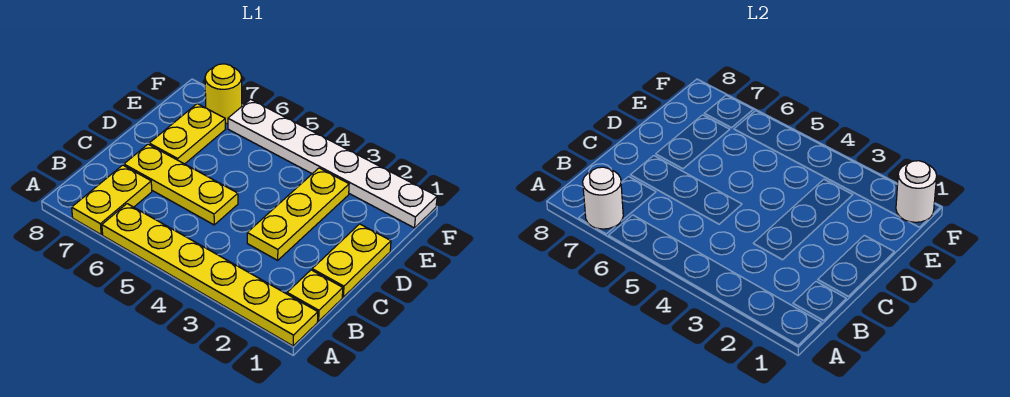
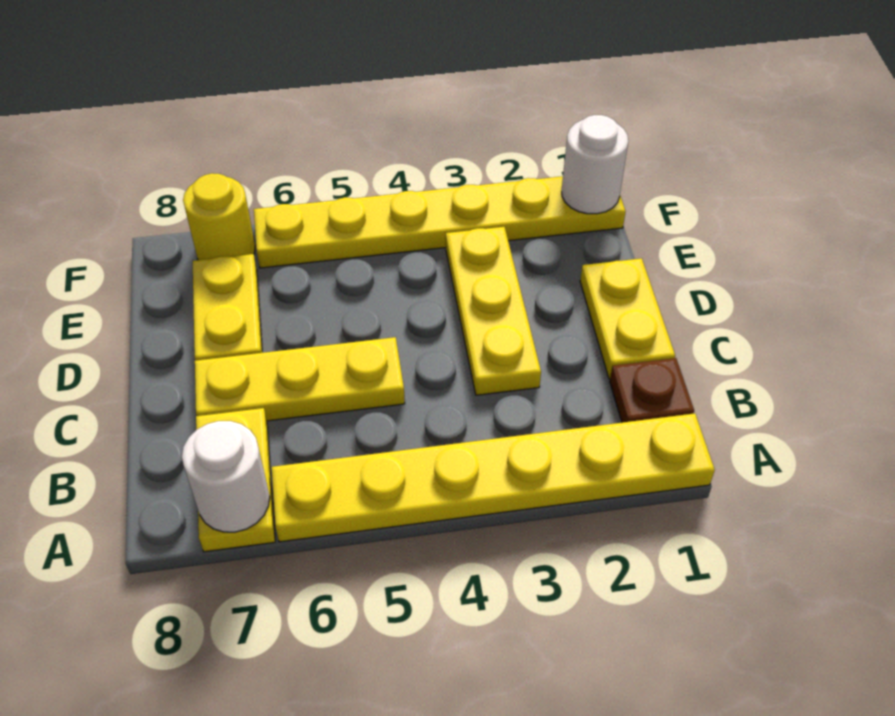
yellow plate B1 level 1 -> brown plate B1 level 1
white plate F1:F6 level 1 -> yellow plate F1:F6 level 1

